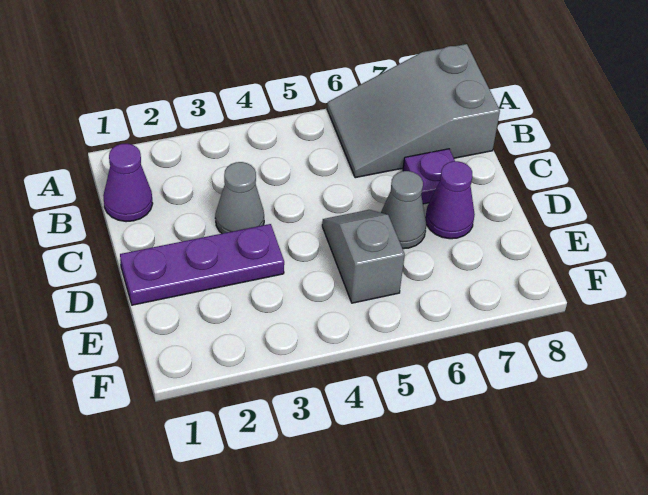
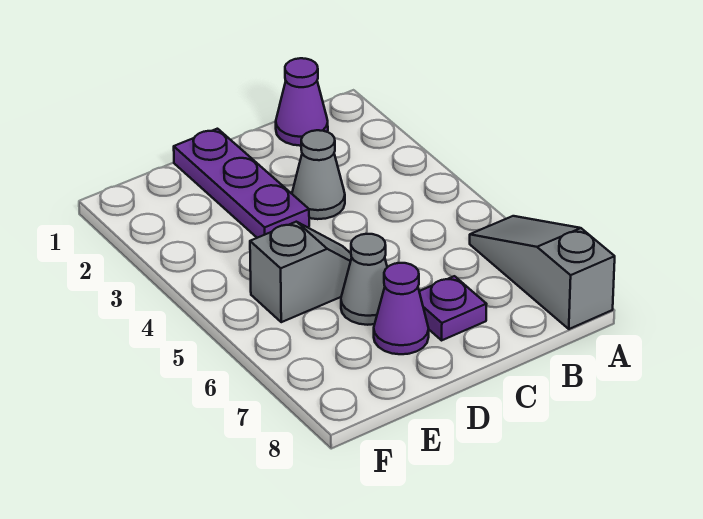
grey slope A6:B8 level 1 top 8 -> grey slope A6:A8 level 1 top 8

